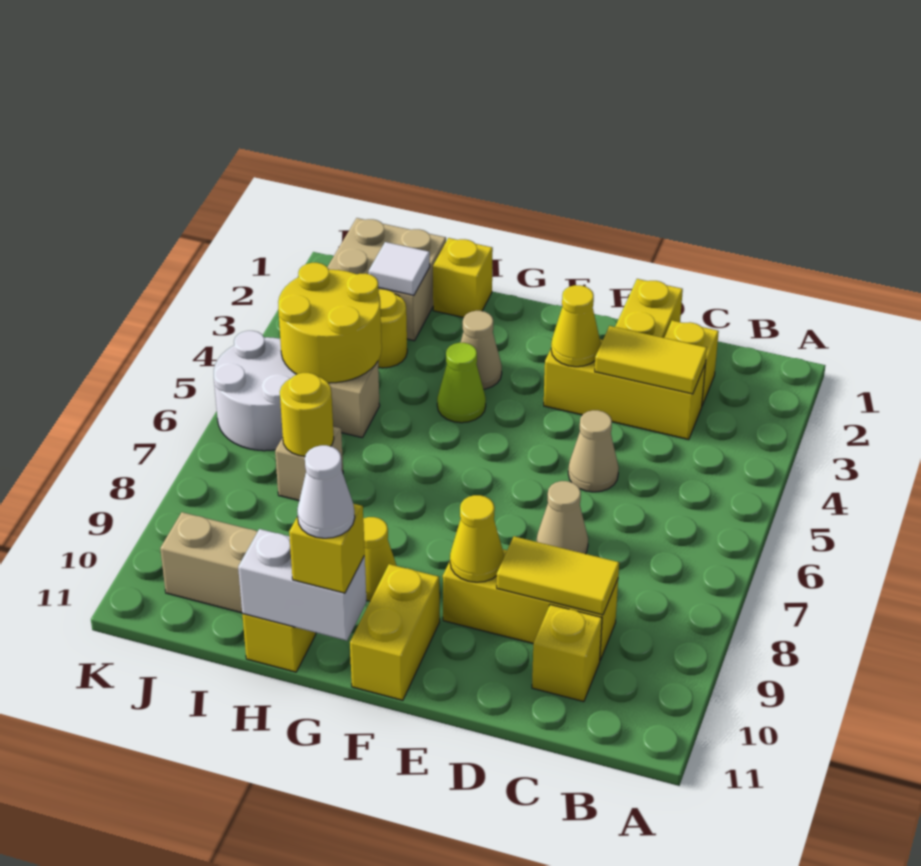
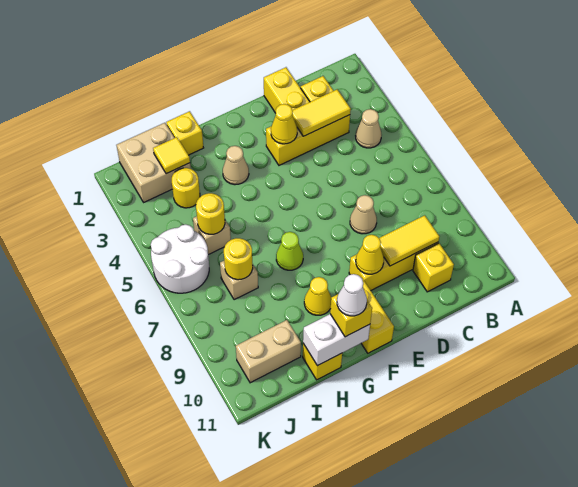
tan cone D5 level 1 -> tan cone B4 level 1
lime cone G4 level 1 -> lime cone G7 level 1
white tile I2 level 2 -> yellow tile I2 level 2
yellow round brick I4:J5 level 2 -> yellow round brick I5 level 2

